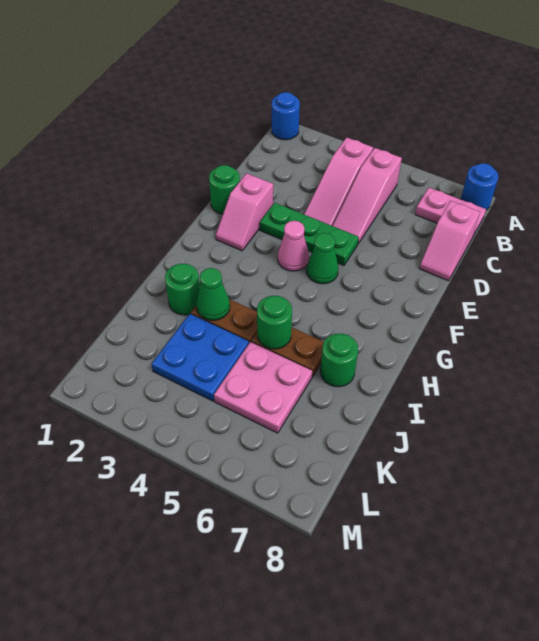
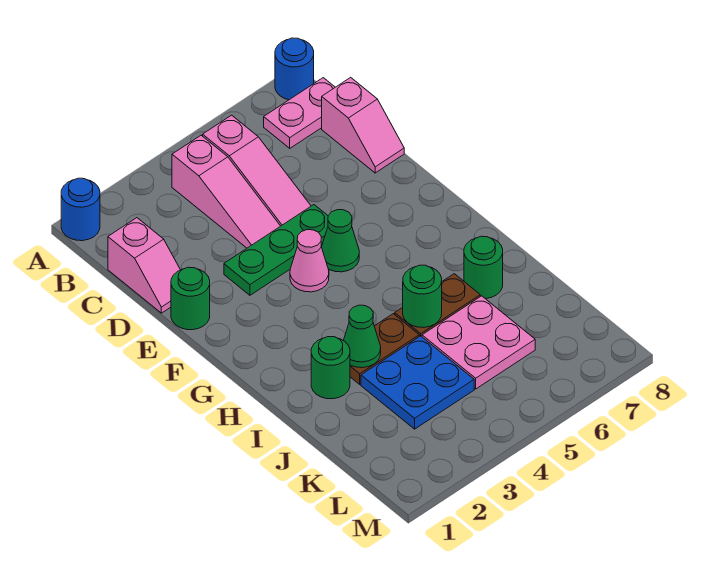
pink slope E2:F2 level 1 top E -> pink slope C1:D1 level 1 top C

